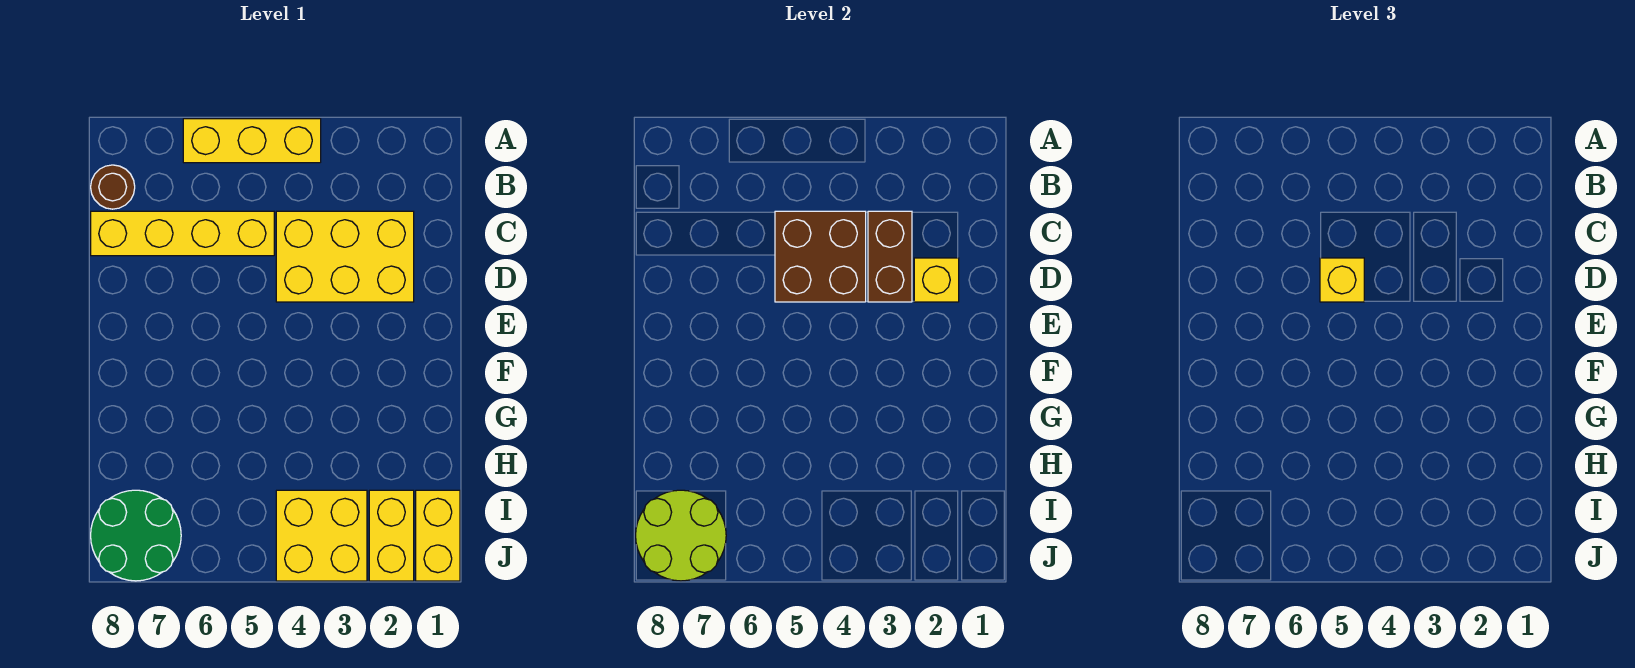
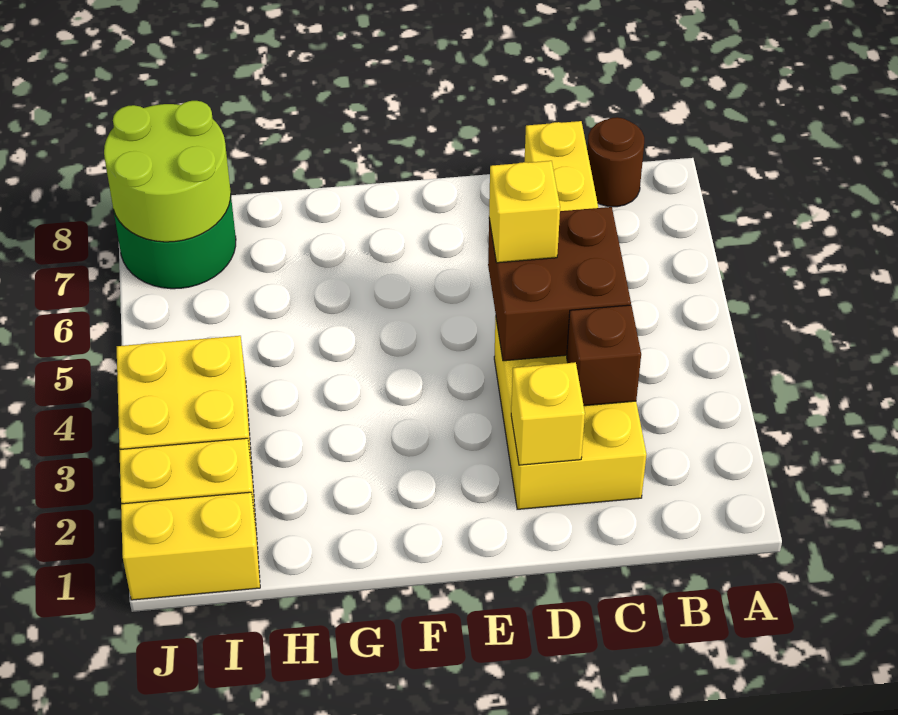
yellow brick A4:A6 level 1 -> none
brown brick C3:D3 level 2 -> brown brick C3 level 2

